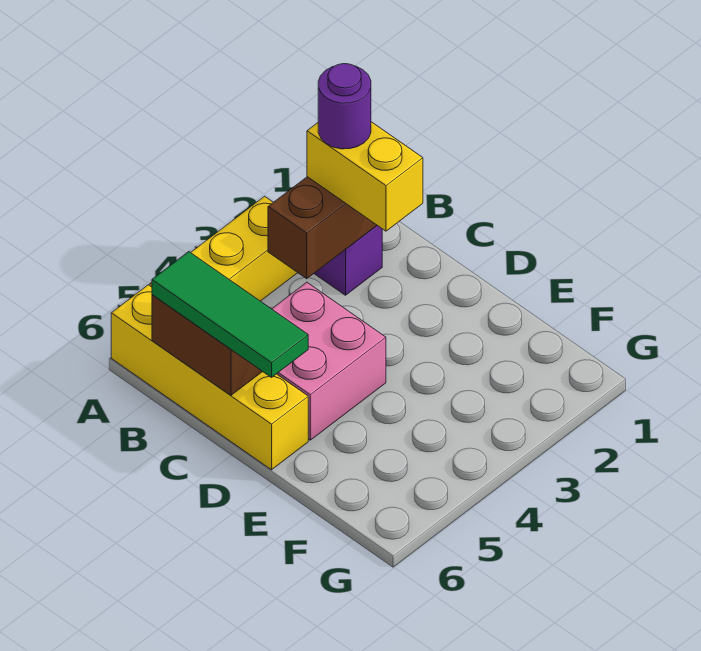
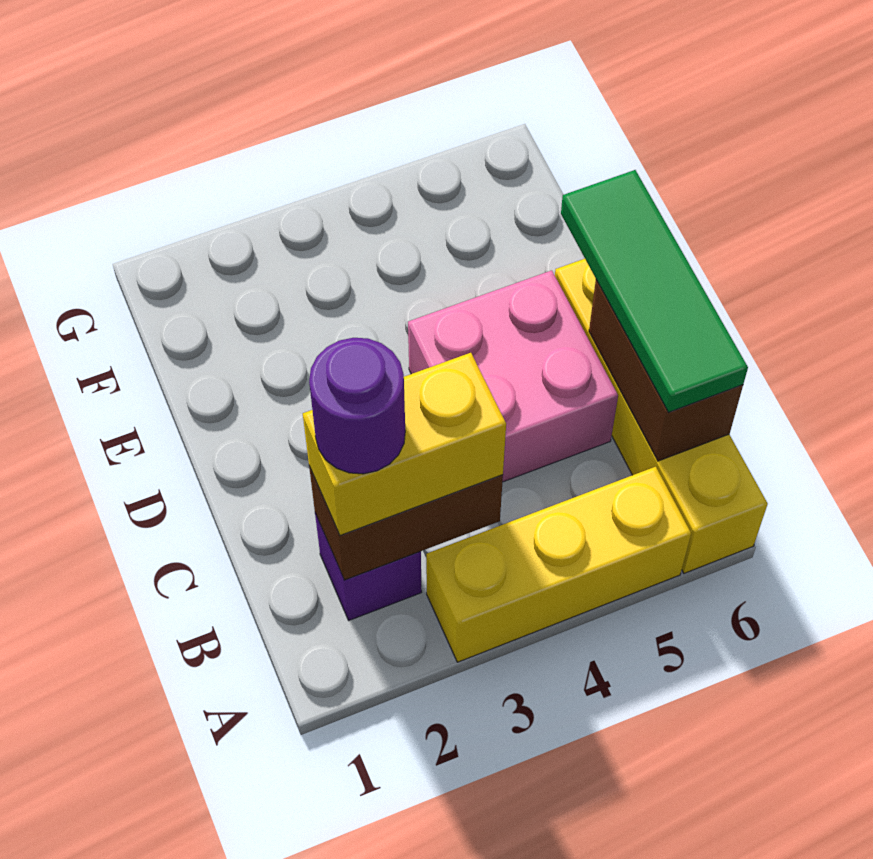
yellow brick B2:C2 level 3 -> yellow brick B2:B3 level 3

